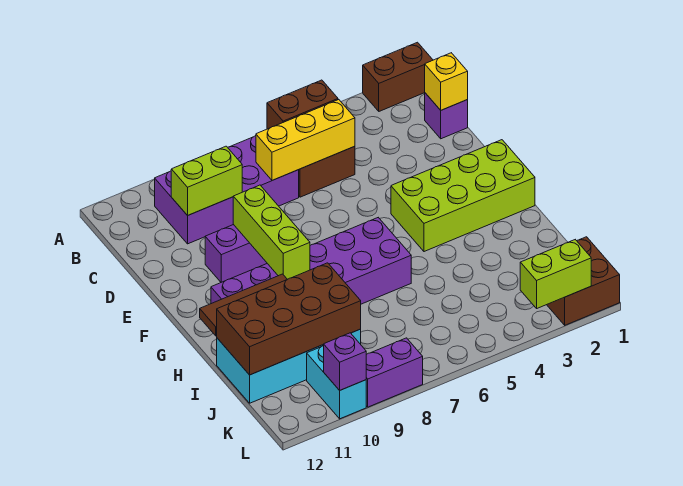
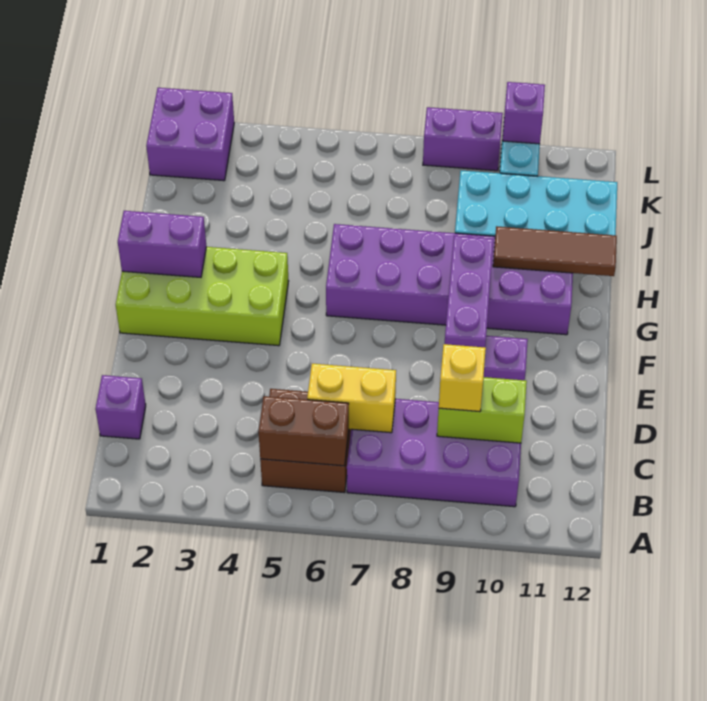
brown brick A1:A2 level 1 -> none
yellow brick C1 level 2 -> yellow brick C9 level 3
yellow brick C5:C7 level 2 -> yellow brick C6:C7 level 2
lime brick E9:G9 level 2 -> purple brick E9:G9 level 2
none -> purple brick G1:G2 level 2
brown brick I9:J12 level 2 -> none
brown brick K1:L2 level 1 -> purple brick K1:L2 level 1
lime brick L2:L3 level 2 -> none

